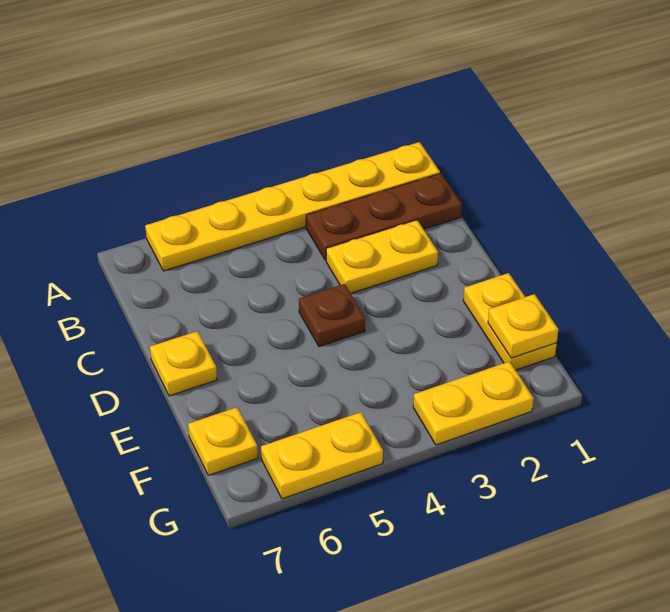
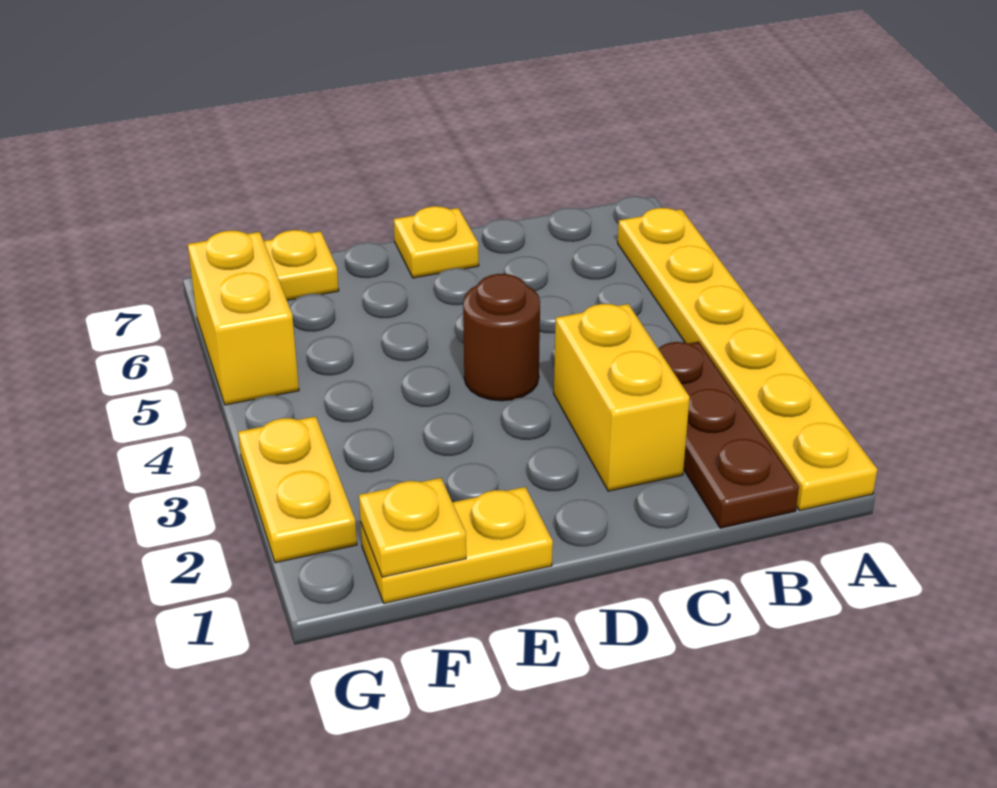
yellow plate C2:C3 level 1 -> yellow brick C2:C3 level 1
brown plate D4 level 1 -> brown round brick D4 level 1
yellow plate G5:G6 level 1 -> yellow brick G5:G6 level 1

